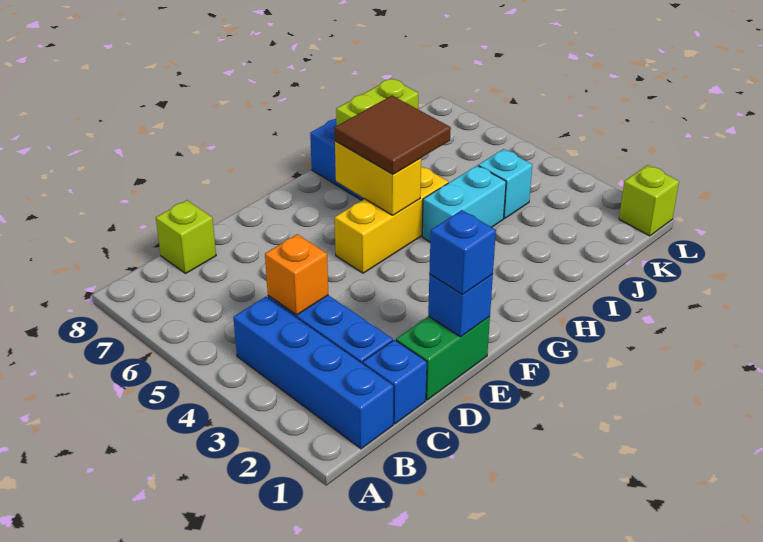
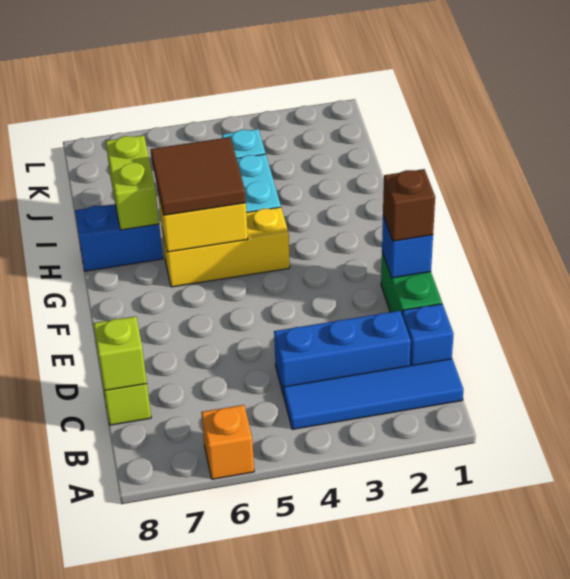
blue brick B1:B4 level 1 -> blue tile B1:B4 level 1
orange brick C4 level 2 -> orange brick A6 level 1
blue brick E1 level 3 -> brown brick E1 level 3
yellow brick F5:H5 level 1 -> yellow brick G4:G6 level 1
lime brick L1 level 1 -> lime brick C8 level 2

